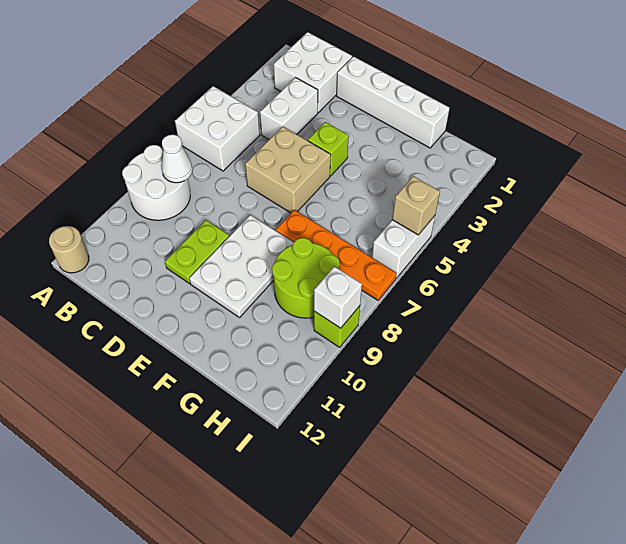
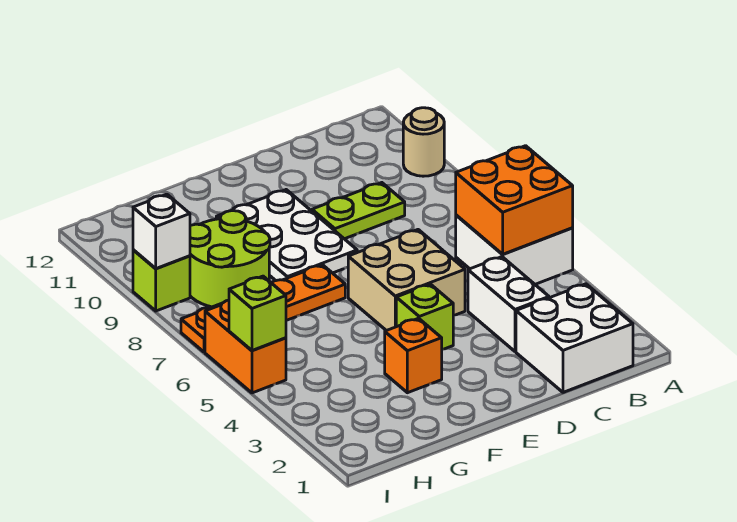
none -> orange brick A5:B6 level 2
white round brick A8:B9 level 1 -> none
tan round brick A12 level 1 -> tan round brick A10 level 1
white cone B8 level 2 -> none
white brick D1:G1 level 1 -> none
lime plate D9:D10 level 1 -> lime plate C9:D9 level 1
none -> orange brick F3 level 1
white brick I5:I6 level 1 -> orange brick I5:I6 level 1
tan brick I5 level 2 -> lime brick I5 level 2

